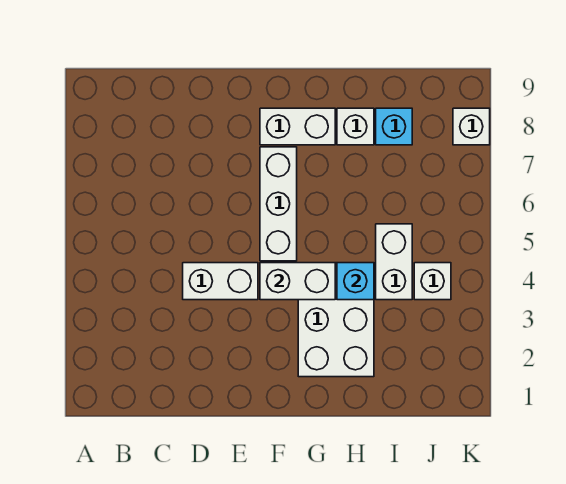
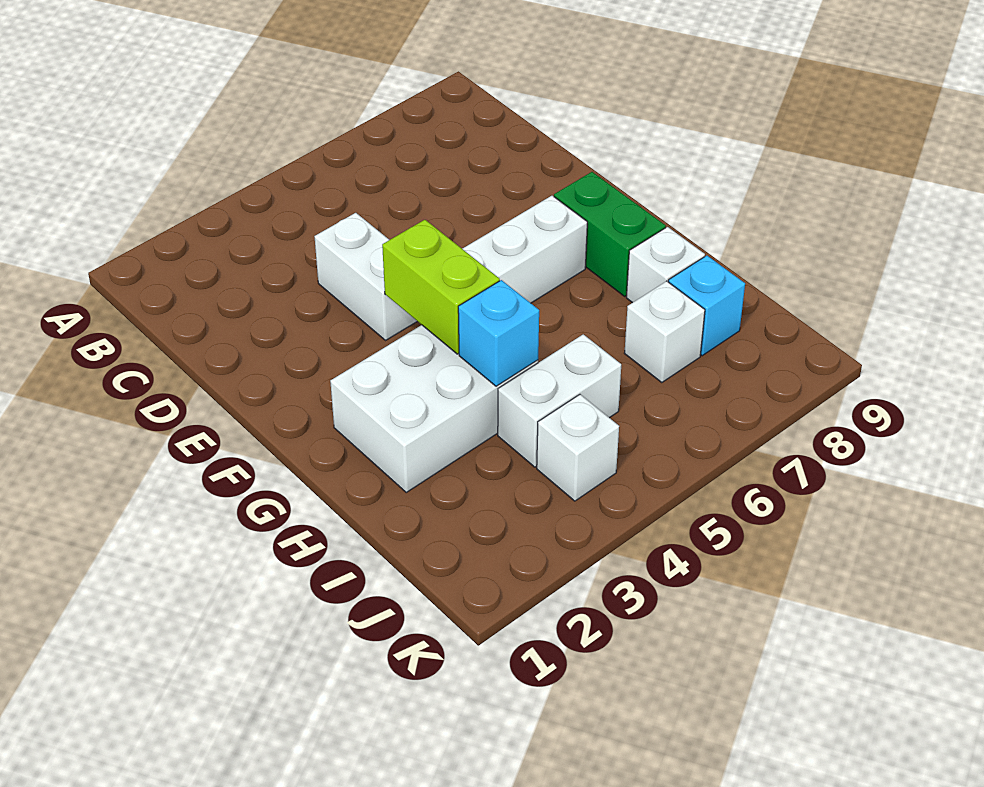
white brick F4:G4 level 2 -> lime brick F4:G4 level 2
white brick F8:G8 level 1 -> green brick F8:G8 level 1
white brick K8 level 1 -> white brick I7 level 1

